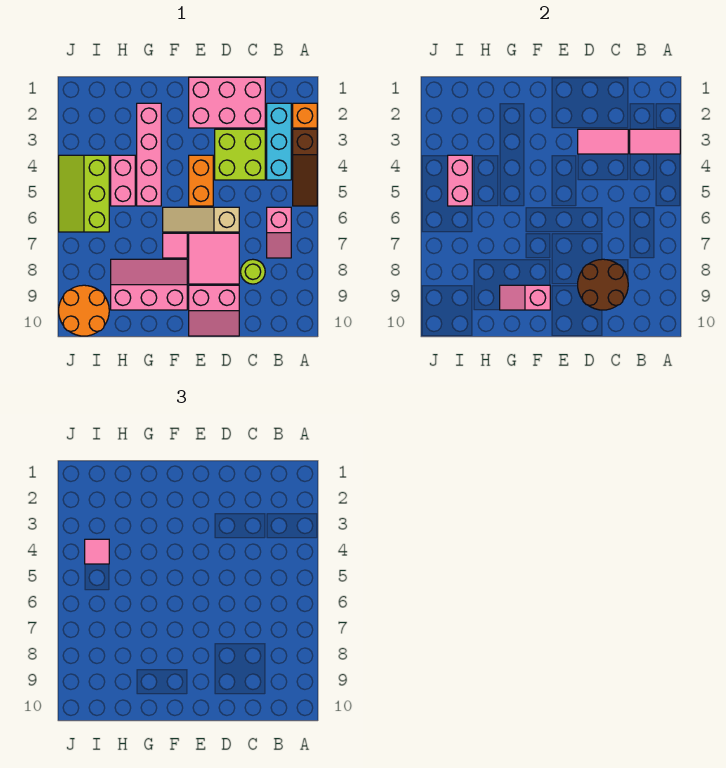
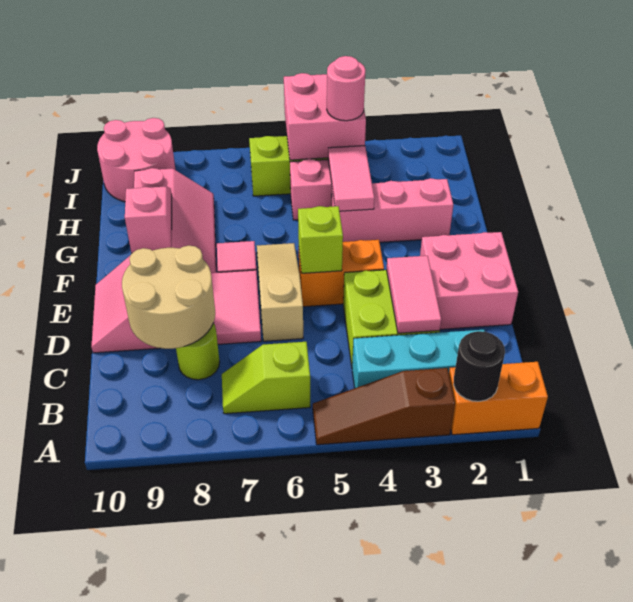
orange brick A2 level 1 -> orange brick A1:A2 level 1
none -> black round brick A2 level 2
pink tile A3:B3 level 2 -> pink tile G4:H4 level 2
pink slope B6:B7 level 1 top 6 -> lime slope B6:B7 level 1 top 6
pink brick C1:E2 level 1 -> pink brick D1:E2 level 1
brown round brick C8:D9 level 2 -> tan round brick C8:D9 level 2
none -> lime brick E5 level 2
pink brick G2:G5 level 1 -> pink brick G2:G4 level 1
pink brick I4:I5 level 2 -> pink brick I4:J5 level 2
pink tile I4 level 3 -> pink round brick I4 level 3
orange round brick I9:J10 level 1 -> pink round brick I9:J10 level 1

